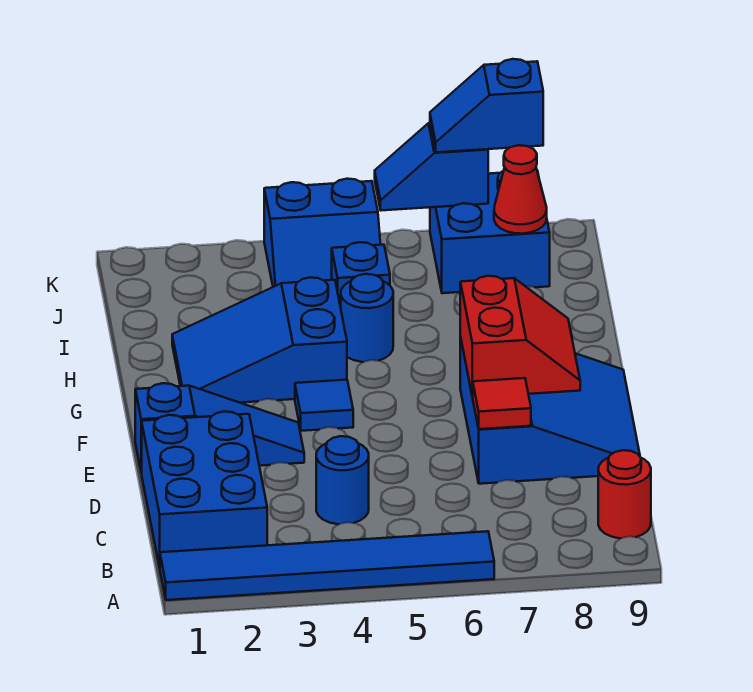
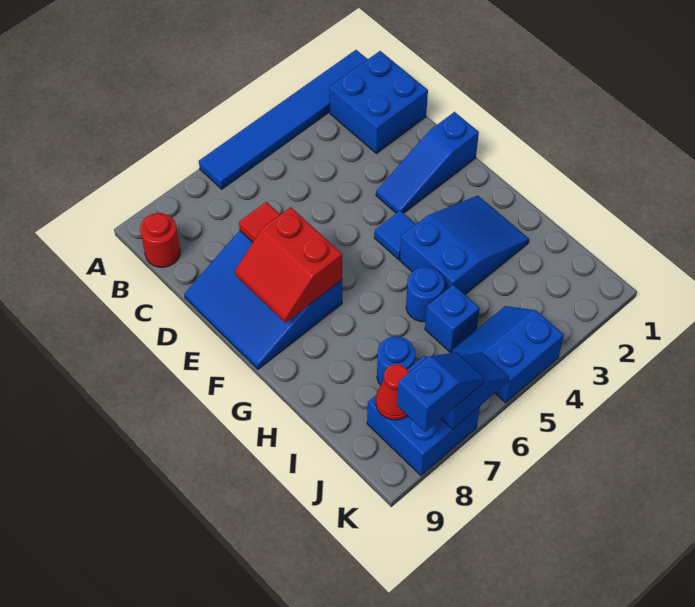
blue brick B1:D2 level 1 -> blue brick B1:C2 level 1
blue round brick C4 level 1 -> blue round brick I7 level 1

